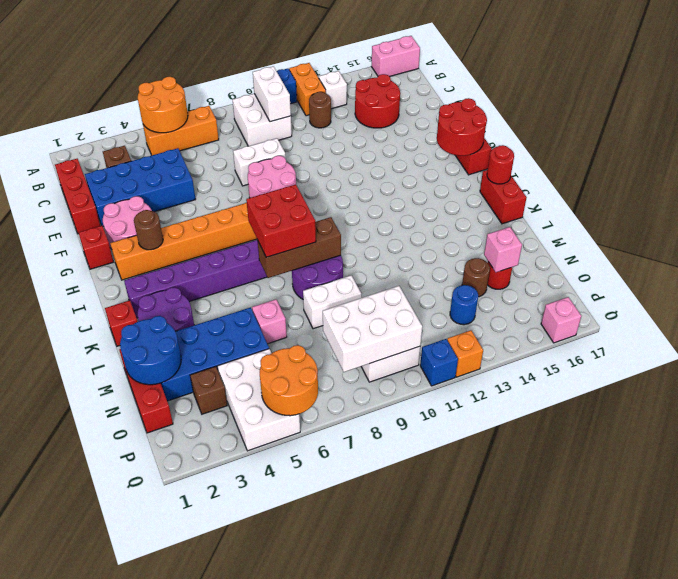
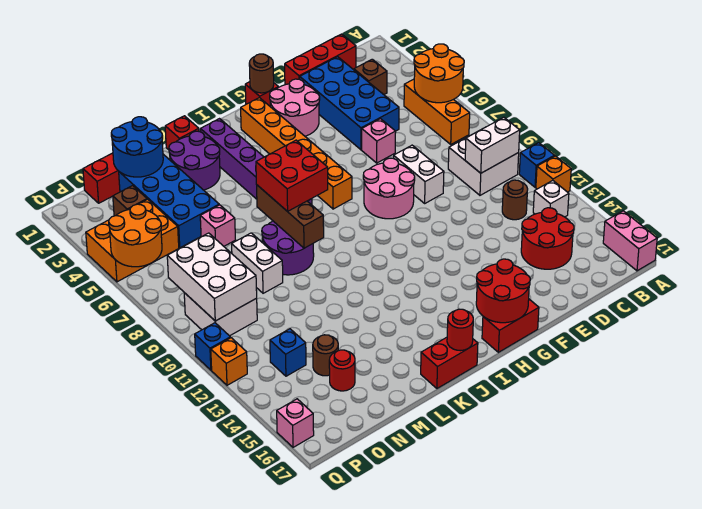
orange brick A12:B12 level 1 -> orange brick A12 level 1
brown round brick H3 level 2 -> brown round brick G1 level 2
pink brick N15 level 2 -> pink brick E6 level 1
white brick O4:Q5 level 1 -> orange brick O4:Q5 level 1
blue round brick O13 level 1 -> blue brick O13 level 1

